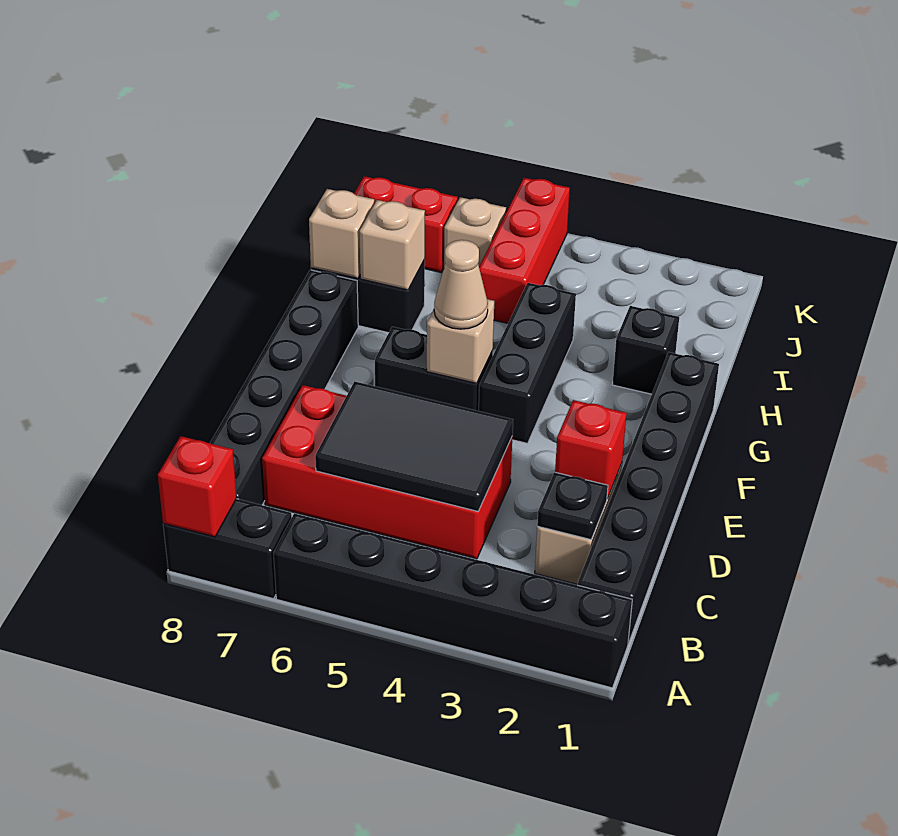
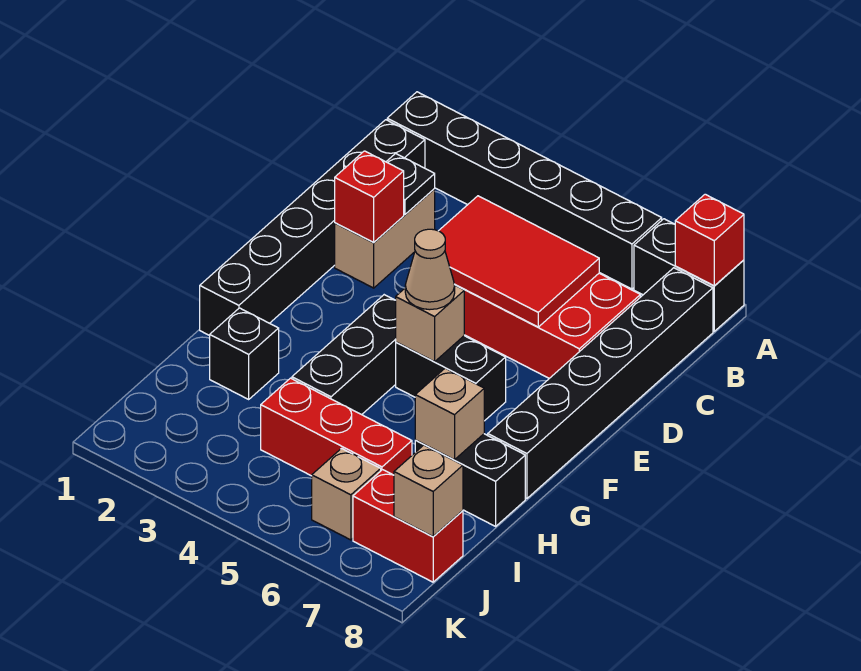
black tile C4:D6 level 2 -> red tile C4:D6 level 2
tan brick H8 level 2 -> tan brick J8 level 2
red brick I5:K5 level 1 -> red brick I4:I6 level 1

